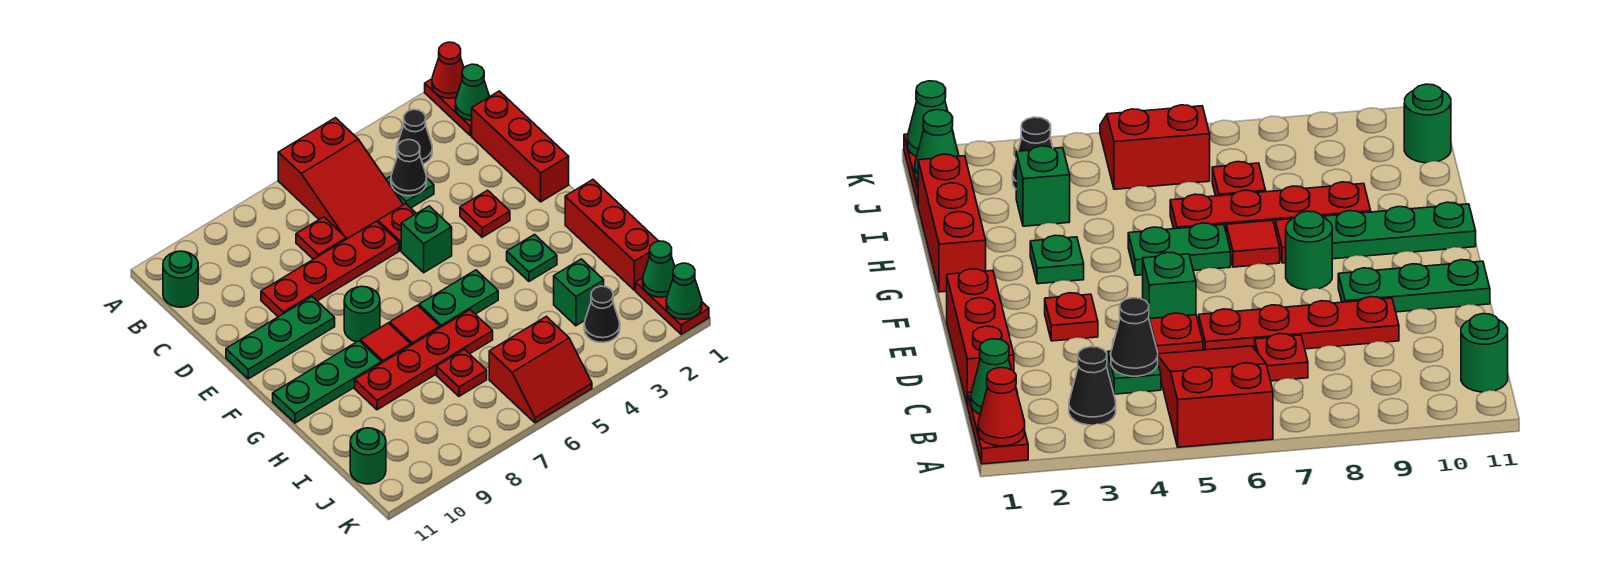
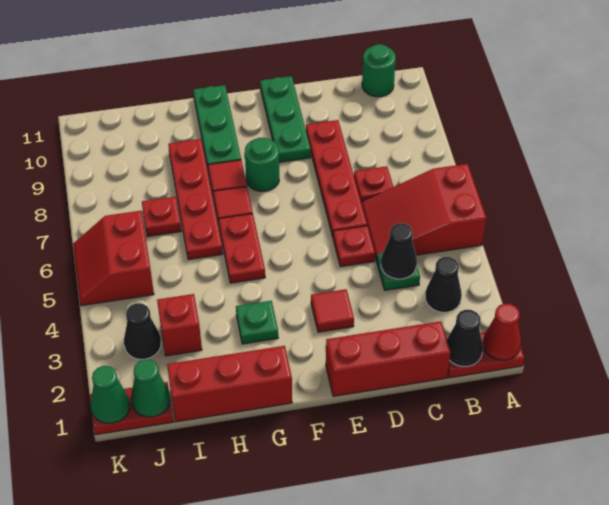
green cone B1 level 2 -> black cone B1 level 2
red plate E3 level 1 -> red tile E3 level 1
green brick E5 level 1 -> none
green plate G5:G6 level 1 -> red plate G5:G6 level 1
green brick I3 level 1 -> red brick I3 level 1
green round brick J11 level 1 -> none

